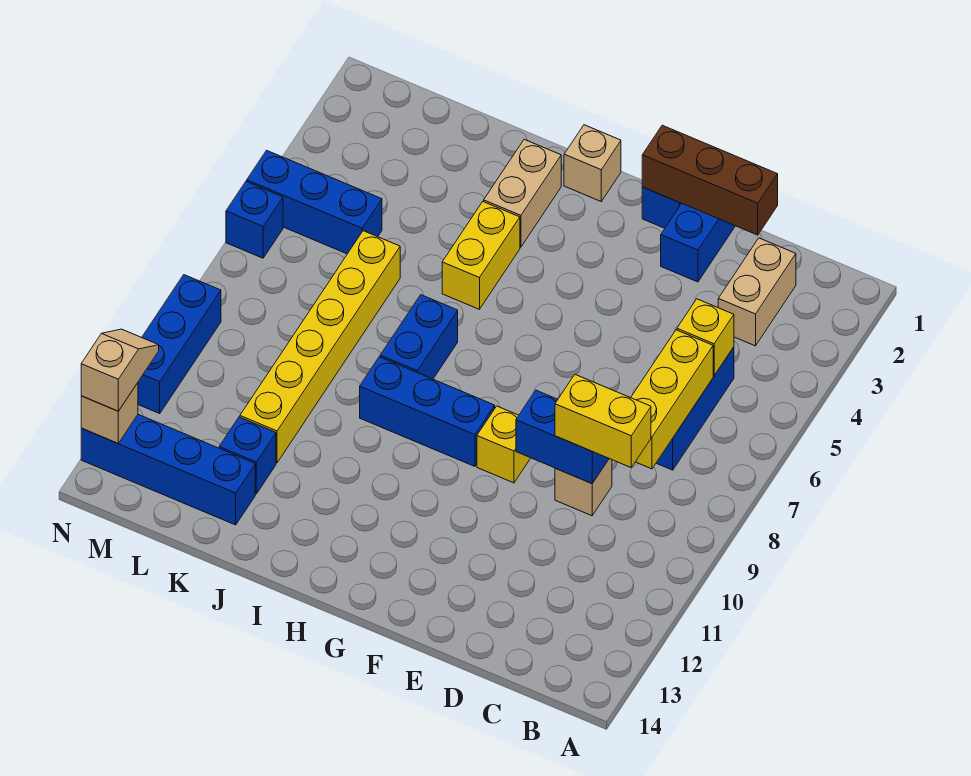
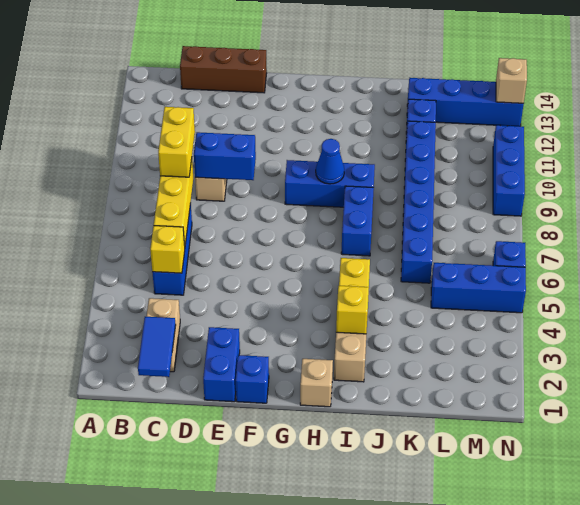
none -> blue tile C1:C2 level 2
yellow brick C9:D9 level 3 -> yellow brick C8:C9 level 3
brown brick D1:F1 level 2 -> brown brick C14:E14 level 1
yellow brick F9 level 1 -> yellow brick I3 level 2
none -> blue cone H9 level 2
yellow brick K6:K11 level 1 -> blue brick K6:K11 level 1
tan slope N12:N13 level 3 top 13 -> none

